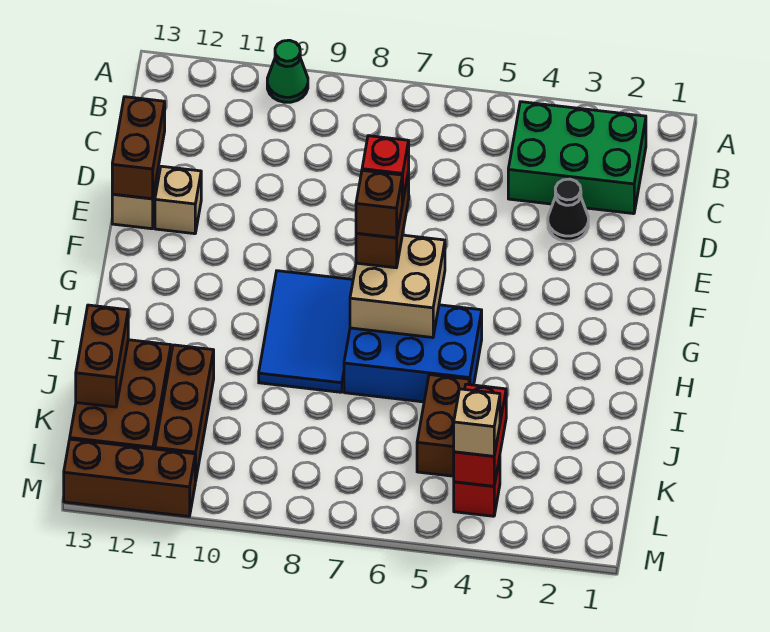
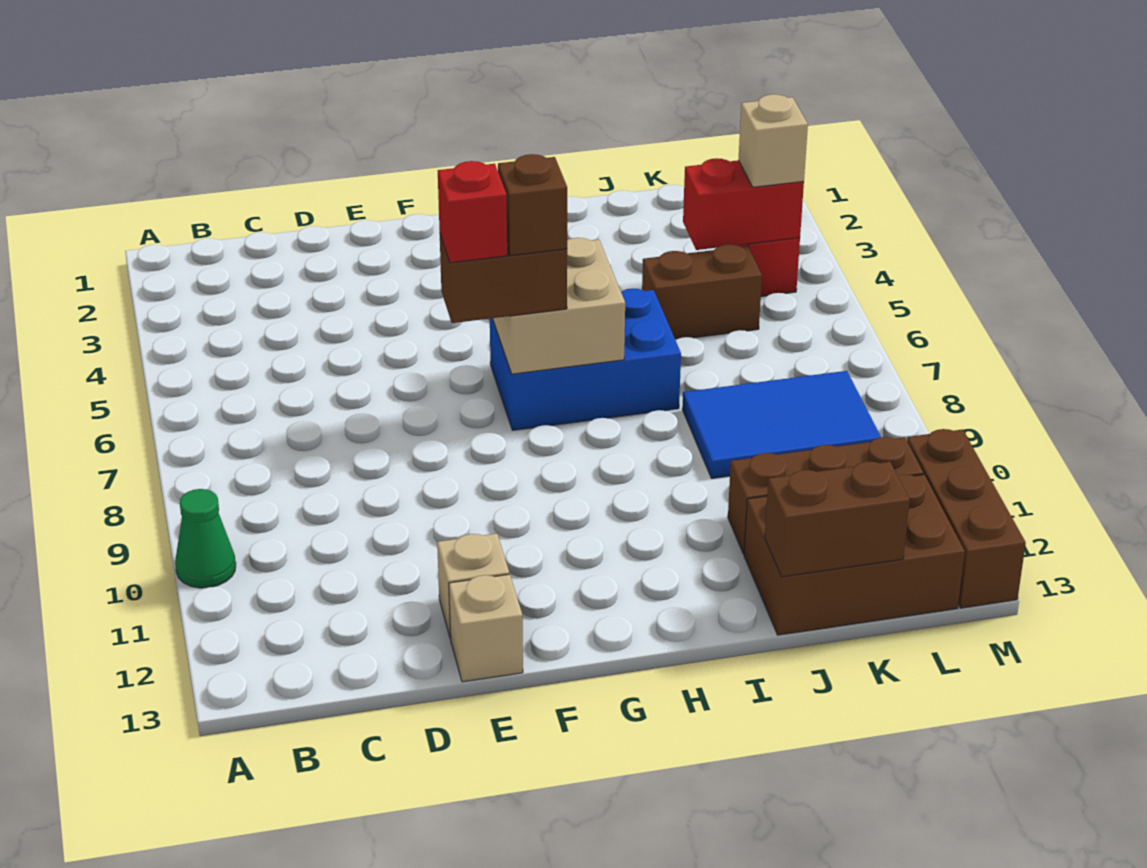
green brick B2:C4 level 1 -> none
black cone D3 level 1 -> none
brown brick D13:E13 level 2 -> none
blue tile G8:I9 level 1 -> blue tile J8:L9 level 1
blue brick H5:I7 level 1 -> blue brick G6:I7 level 1

